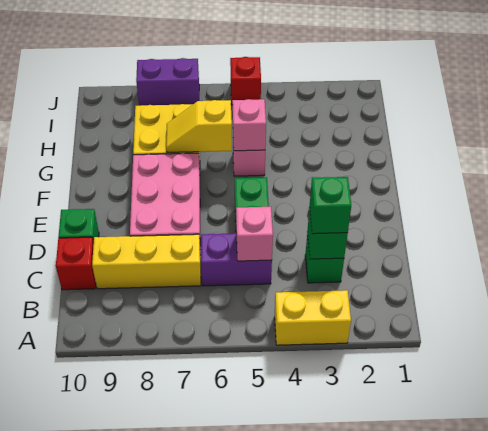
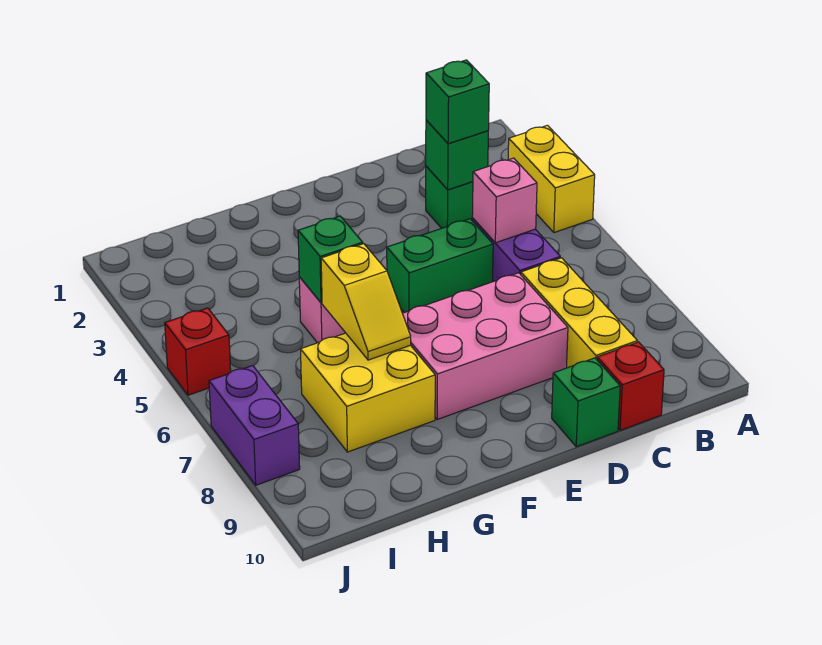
pink brick G5 level 2 -> green brick G5 level 2

